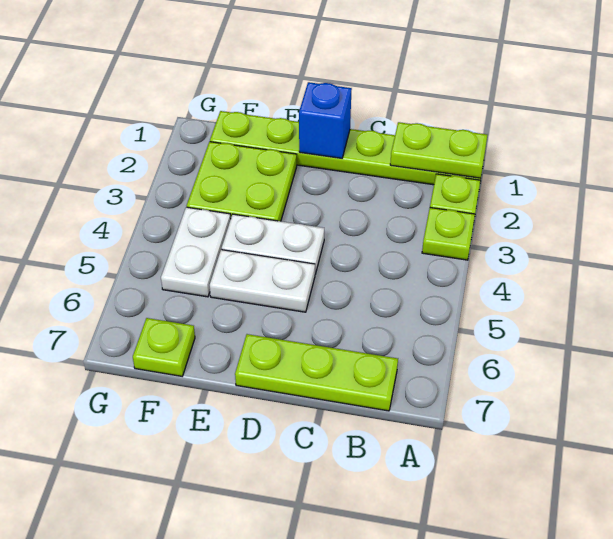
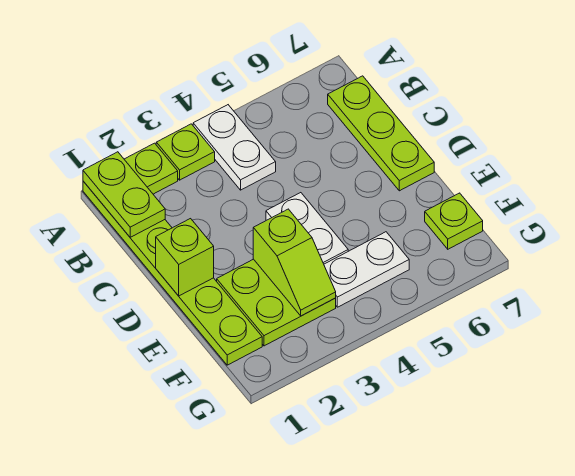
blue brick D1 level 2 -> lime brick D1 level 2
white plate D5:E5 level 1 -> white plate A4:B4 level 1
none -> lime slope E3:F3 level 2 top E

